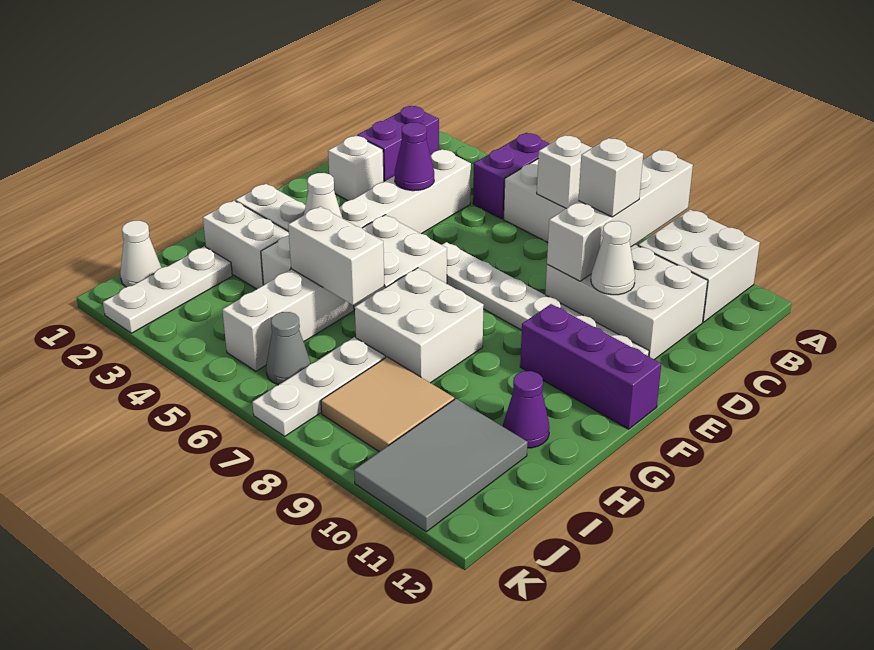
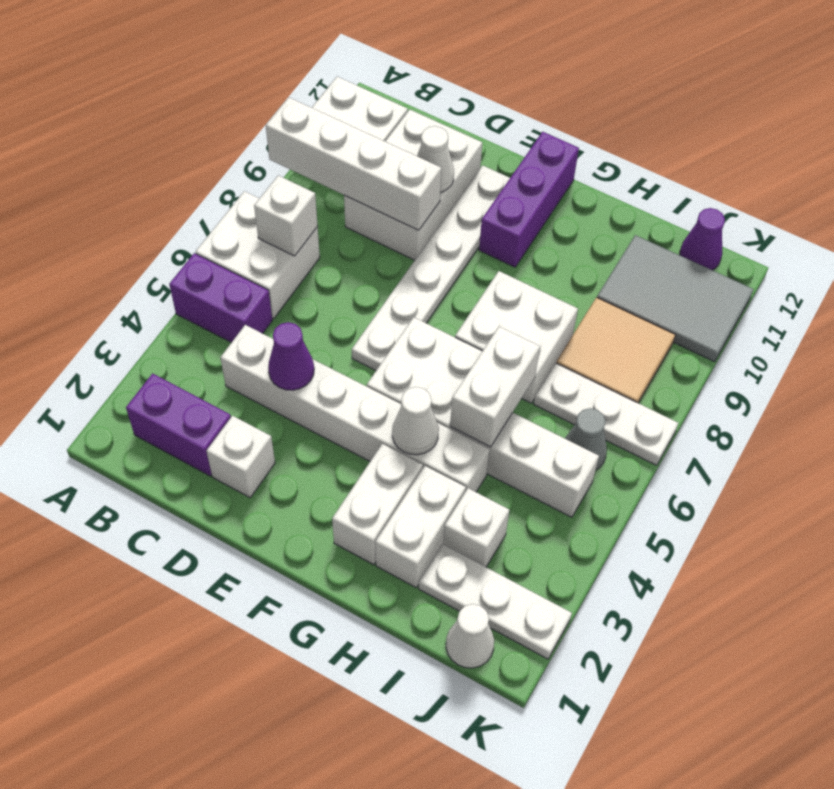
white brick C9 level 3 -> white brick I3 level 1
purple cone H11 level 1 -> purple cone J12 level 1

